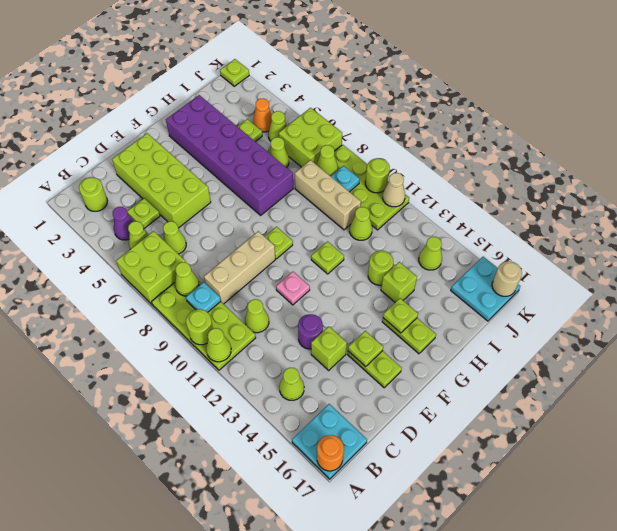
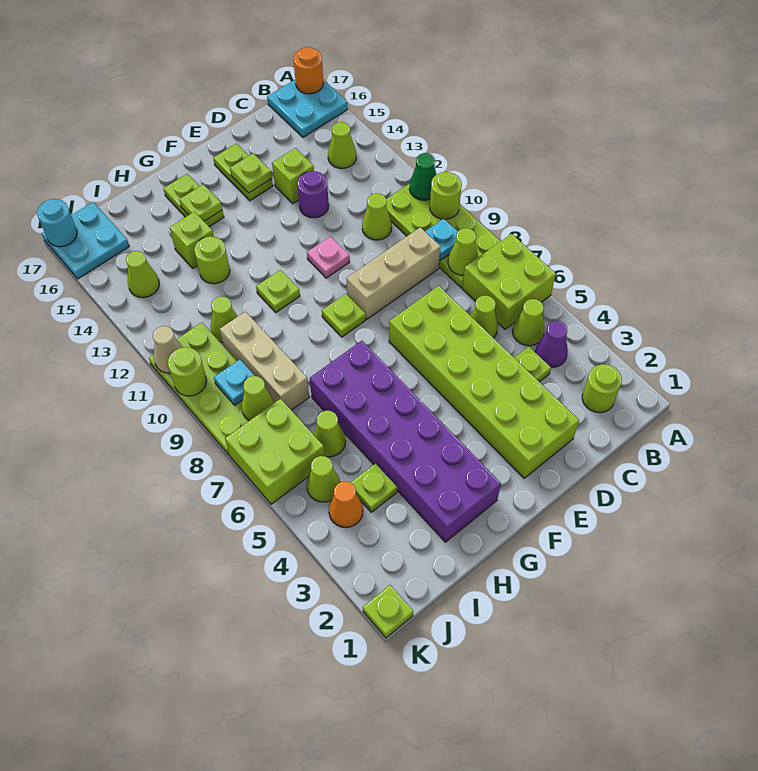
lime cone A11 level 2 -> green cone A11 level 2
lime brick D2:E5 level 1 -> lime brick D2:E7 level 1
tan round brick K17 level 2 -> cyan round brick K17 level 2

